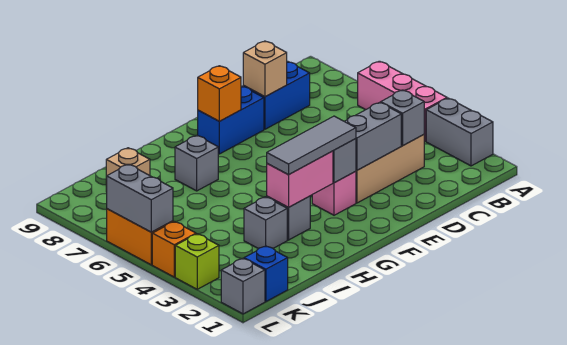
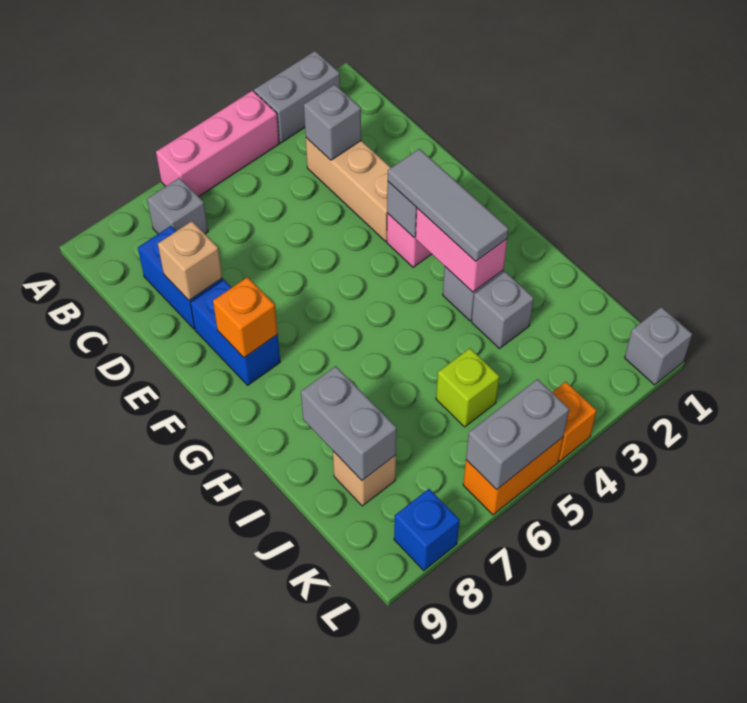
grey brick D3:E3 level 2 -> grey brick I8:J8 level 2
grey brick H7 level 1 -> grey brick B7 level 1
blue brick K1 level 1 -> blue brick L8 level 1
lime brick L3 level 1 -> lime brick J5 level 1

